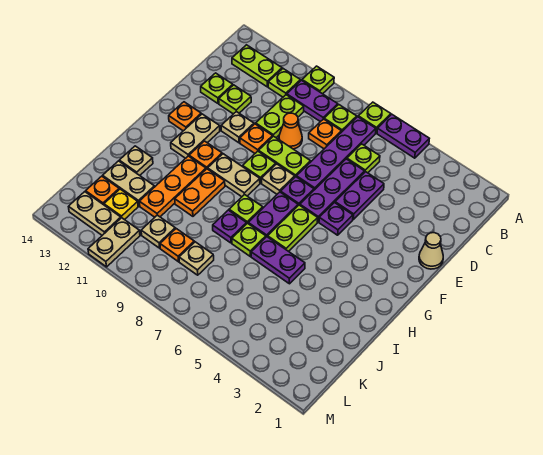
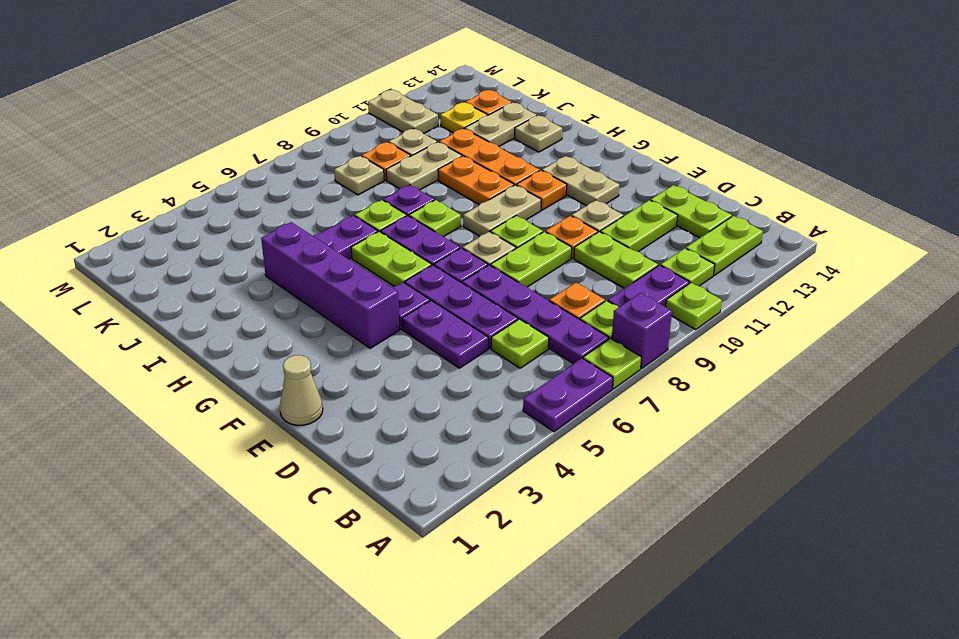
none -> purple brick A8 level 1
orange cone D9 level 1 -> none
lime plate D12 level 1 -> lime plate D11:D12 level 1
lime plate D13 level 1 -> lime plate C13:D13 level 1
none -> purple brick F4:I4 level 1
orange plate F13 level 1 -> none
tan plate L12:L13 level 1 -> tan plate J9:J10 level 1

